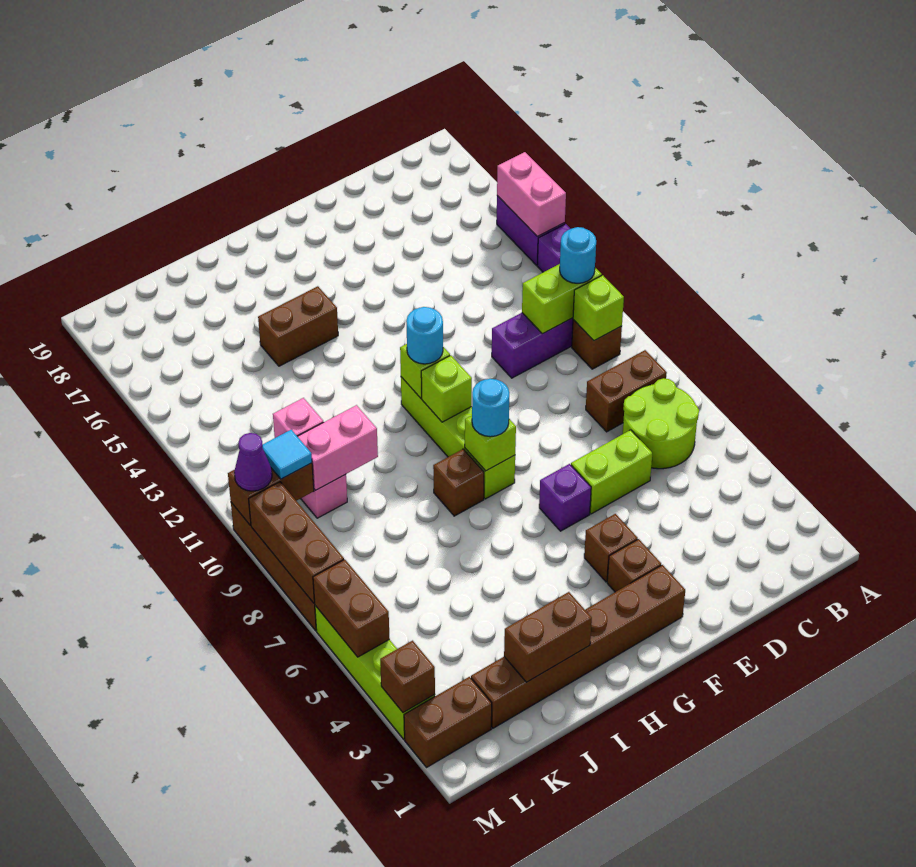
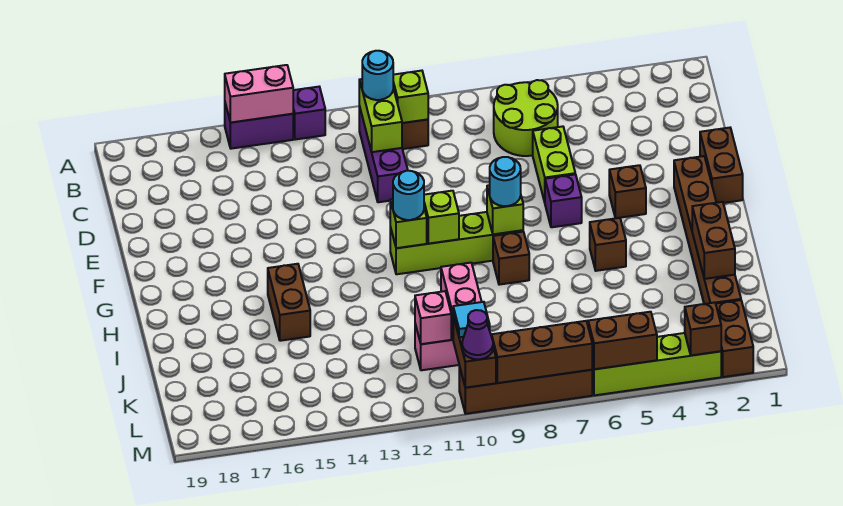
brown brick B8:C8 level 1 -> brown brick E1:F1 level 1
brown brick F3 level 1 -> brown brick H5 level 1

